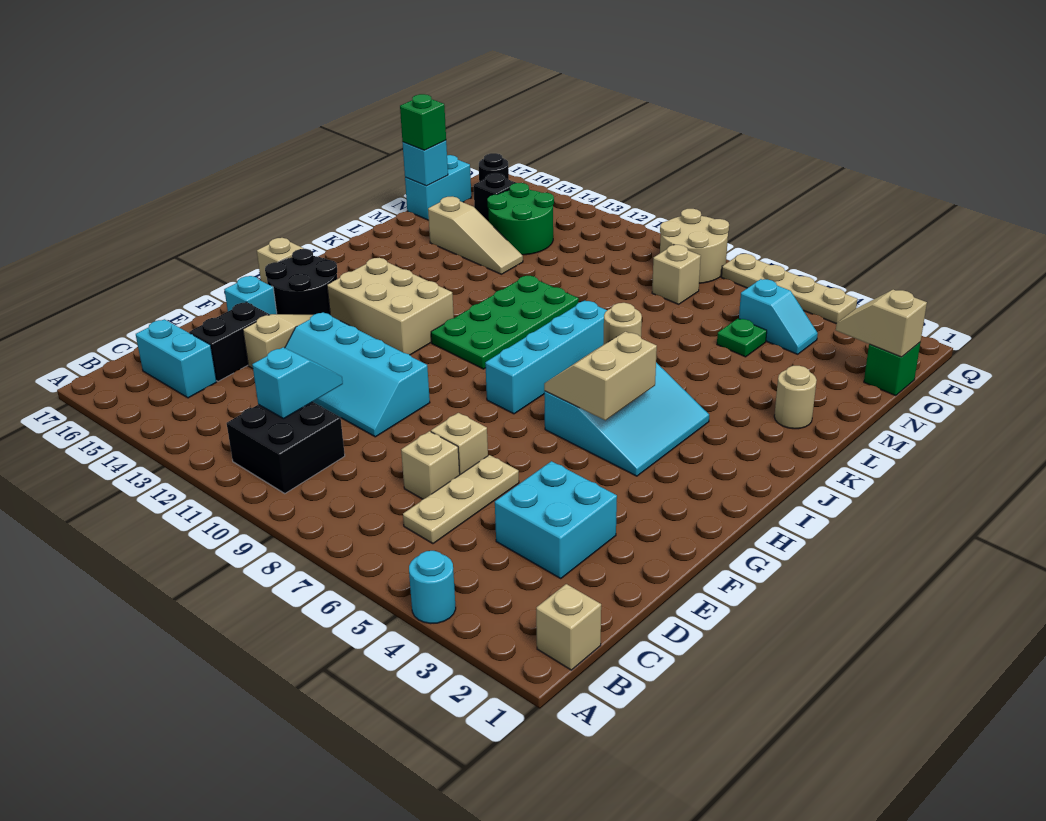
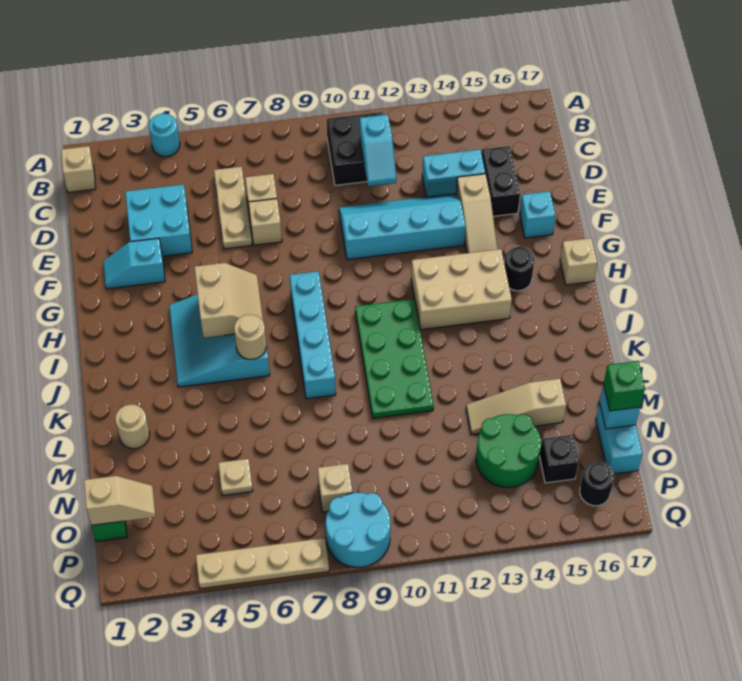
cyan brick C15:C16 level 1 -> cyan brick D13:D14 level 1
black round brick G15:H16 level 1 -> black round brick H15 level 1
green plate N5 level 1 -> tan plate N5 level 1
cyan slope O4:O5 level 1 top 5 -> cyan slope F2:F3 level 1 top 3
tan round brick P8:Q9 level 1 -> cyan round brick P8:Q9 level 1

